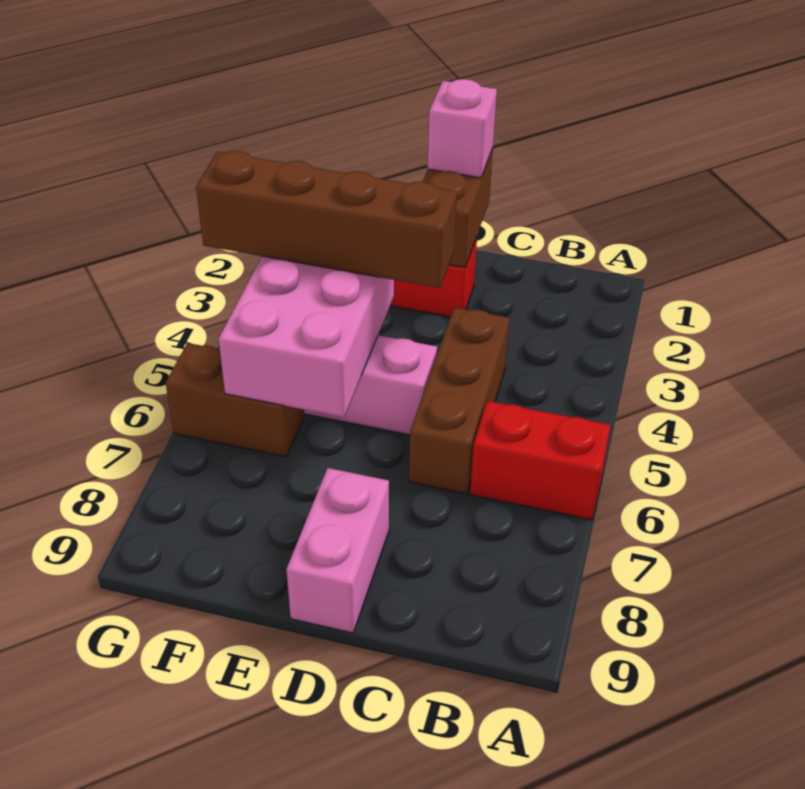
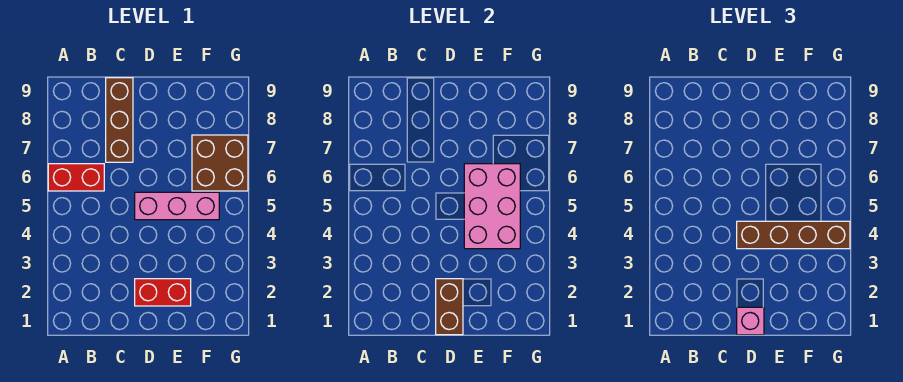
brown brick C4:C6 level 1 -> brown brick C7:C9 level 1
pink brick D8:D9 level 1 -> none
brown brick F6:G6 level 1 -> brown brick F6:G7 level 1

